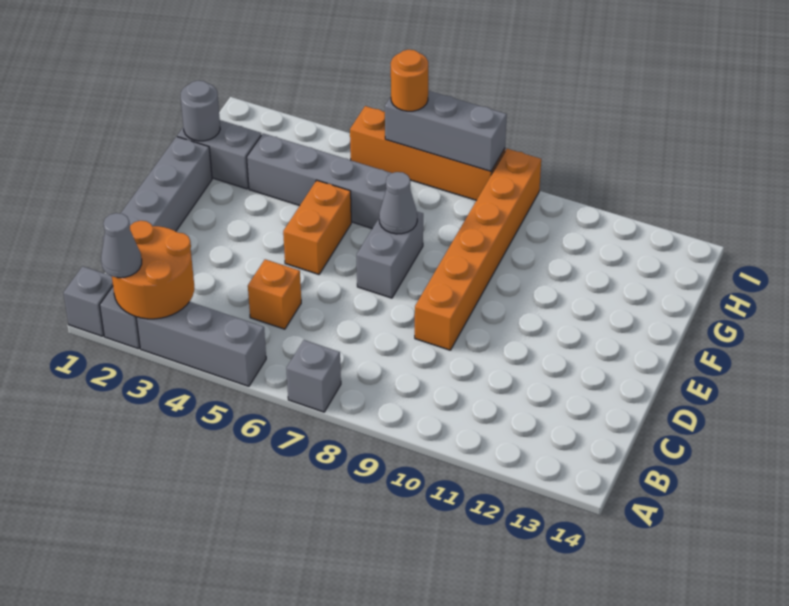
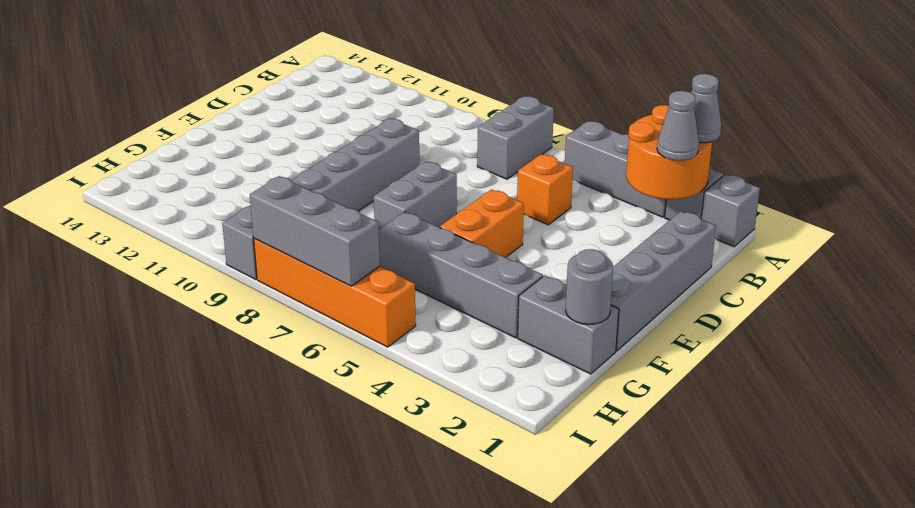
grey brick A7 level 1 -> grey brick A7:B7 level 1
orange brick D9:I9 level 1 -> grey brick D9:I9 level 1
grey cone F7 level 2 -> grey cone B2 level 3
orange round brick I6 level 3 -> none

